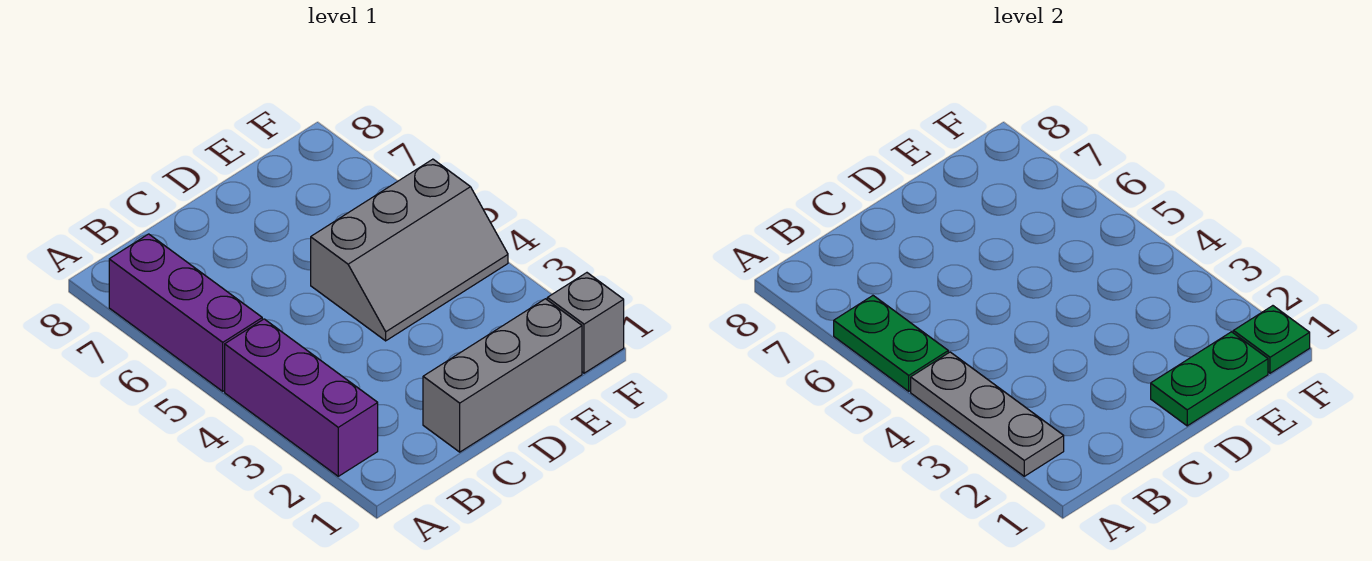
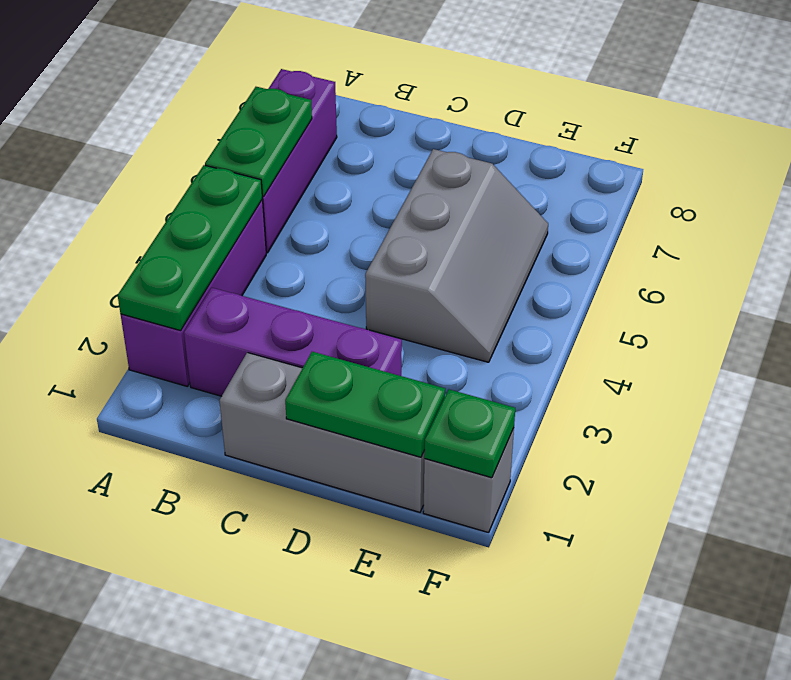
grey plate A2:A4 level 2 -> green plate A2:A4 level 2
none -> purple brick B2:D2 level 1
grey slope D4:F5 level 1 top 5 -> grey slope D4:E6 level 1 top D

